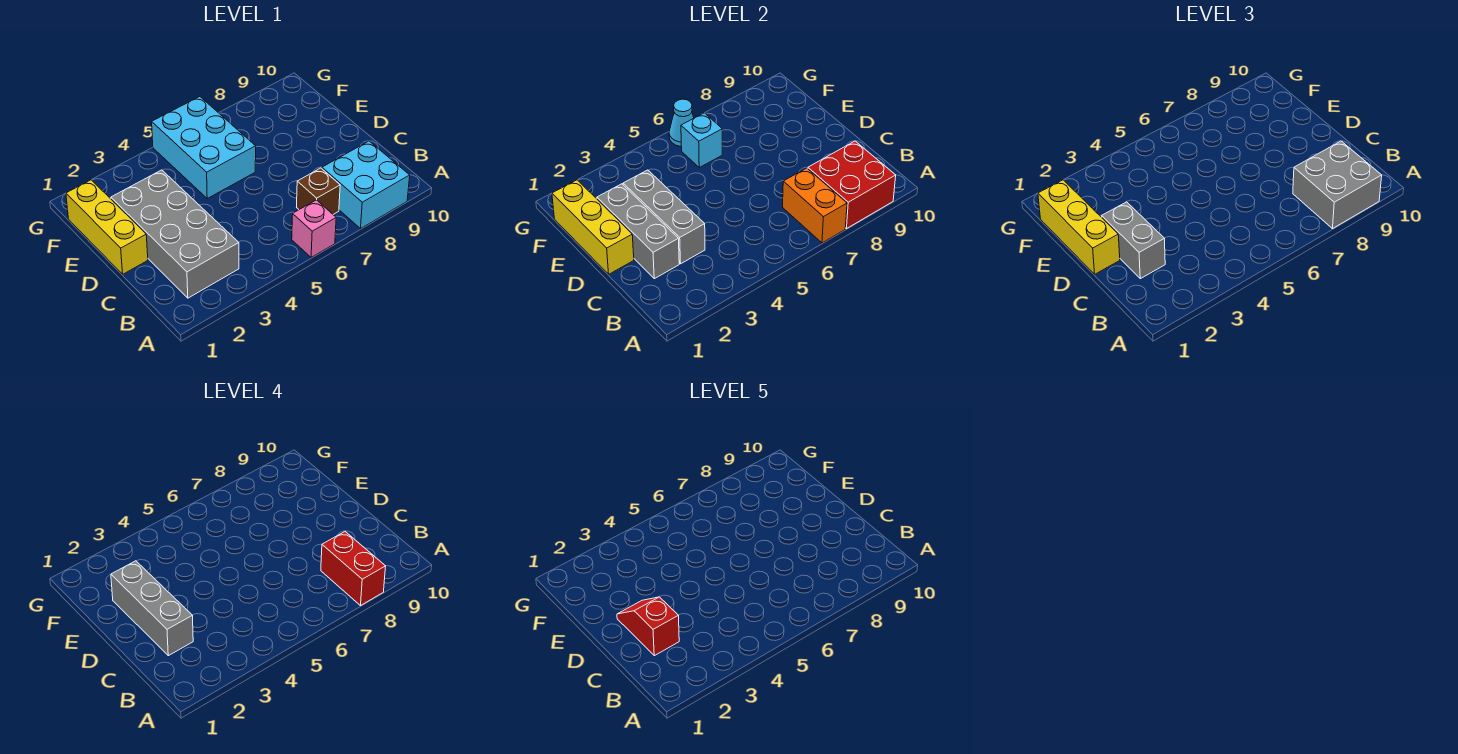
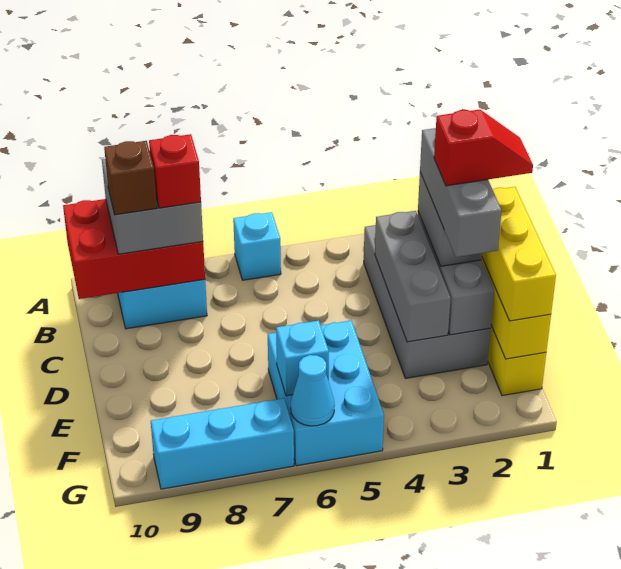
pink brick A6 level 1 -> cyan brick A6 level 1
orange brick A7:B7 level 2 -> none
red brick A8:B9 level 2 -> red brick A8:B10 level 2
red brick A8:B8 level 4 -> red brick B8 level 4
brown brick B7 level 1 -> brown brick B9 level 4
red slope C2:D2 level 5 top C -> red slope D1:D2 level 5 top 2
none -> cyan brick G7:G9 level 1

